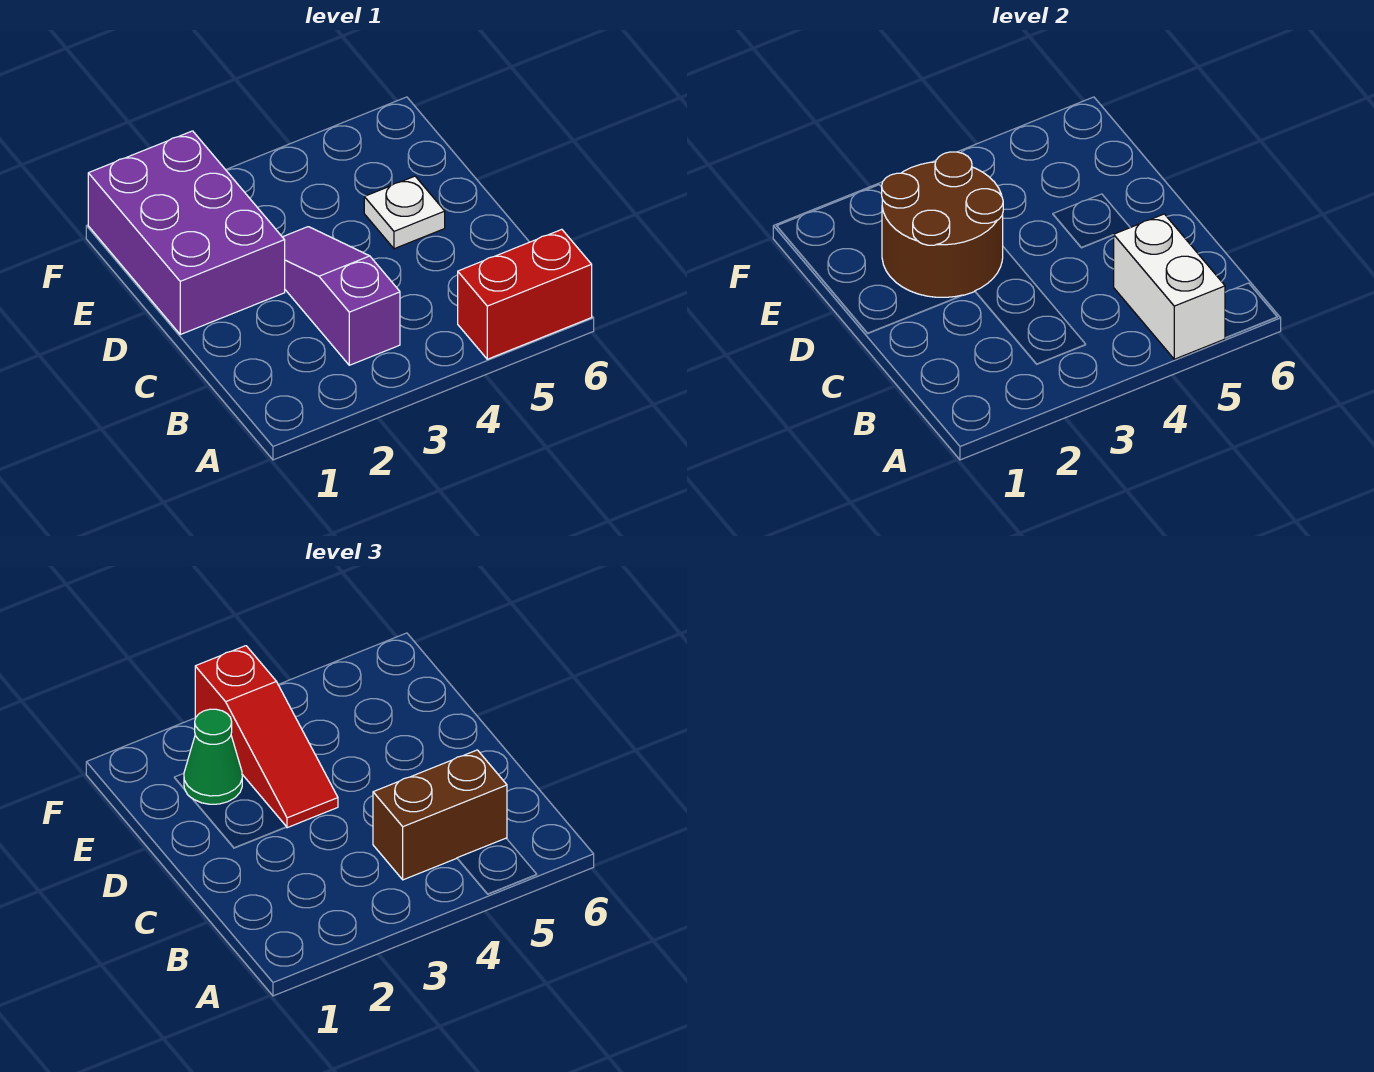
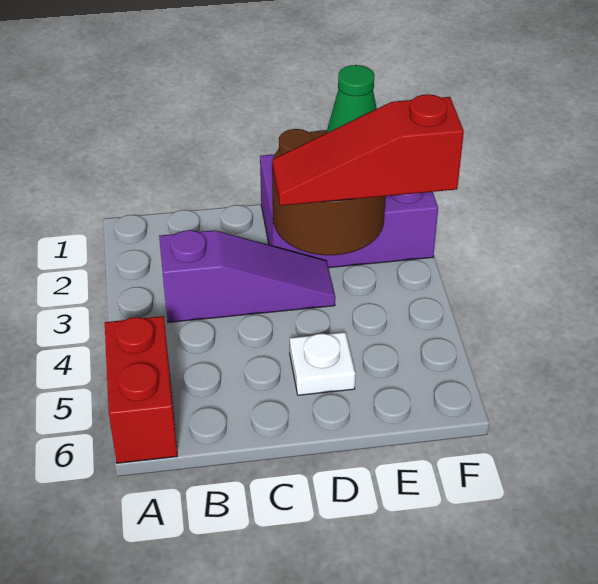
white brick A5:B5 level 2 -> none
brown brick B4:B5 level 3 -> none

